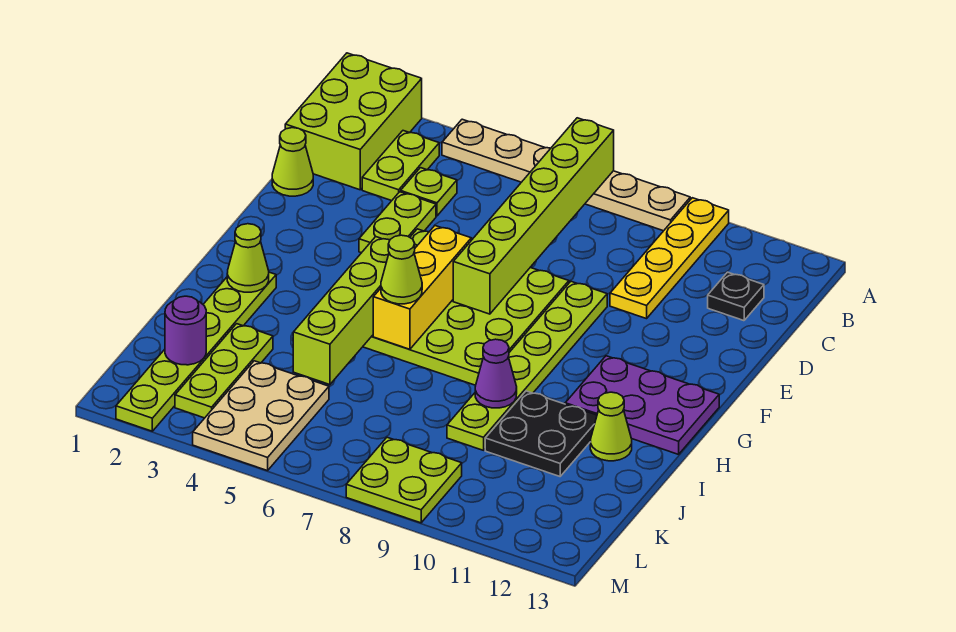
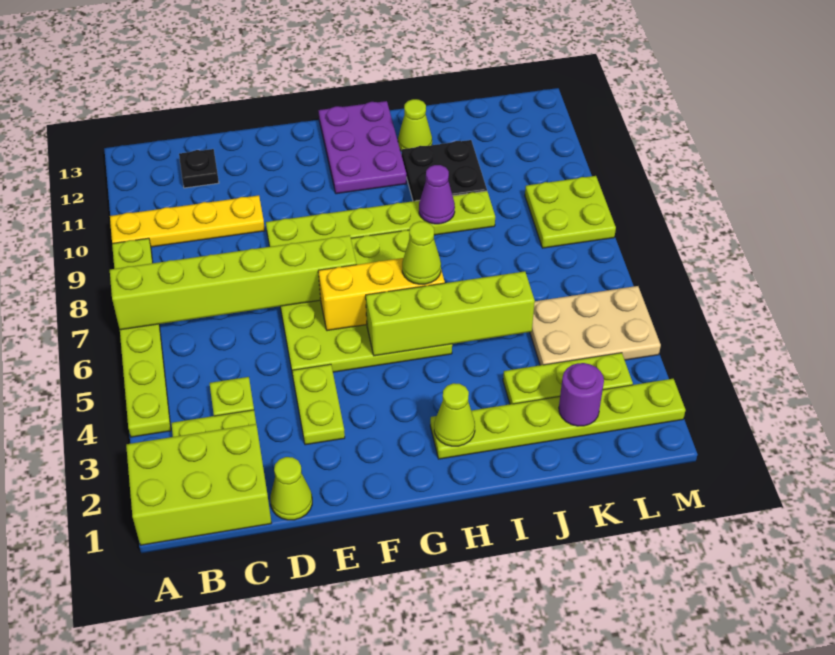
tan plate A4:A9 level 1 -> lime plate A4:A9 level 1
lime plate D4:E4 level 1 -> lime plate E3:E4 level 1

